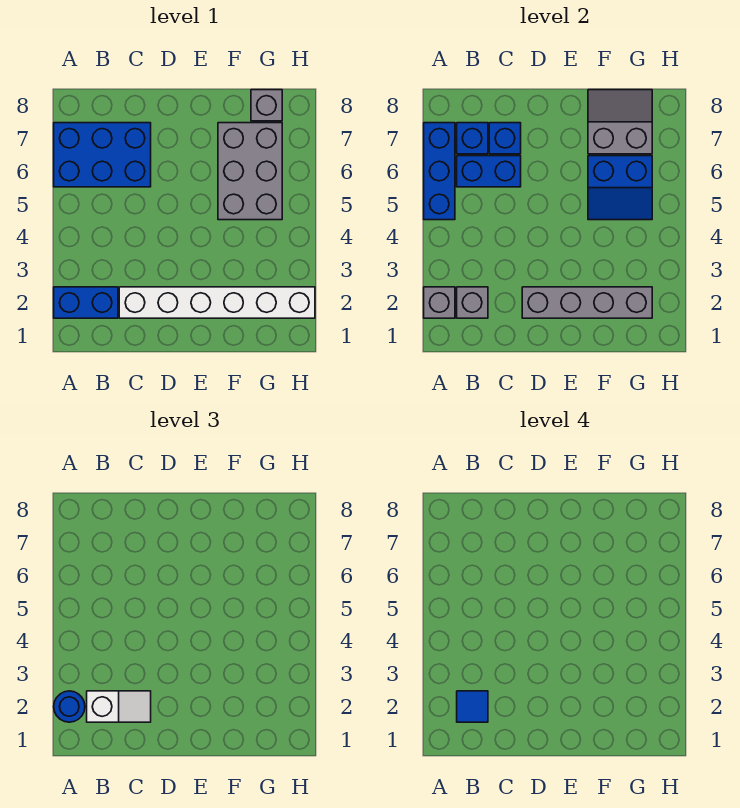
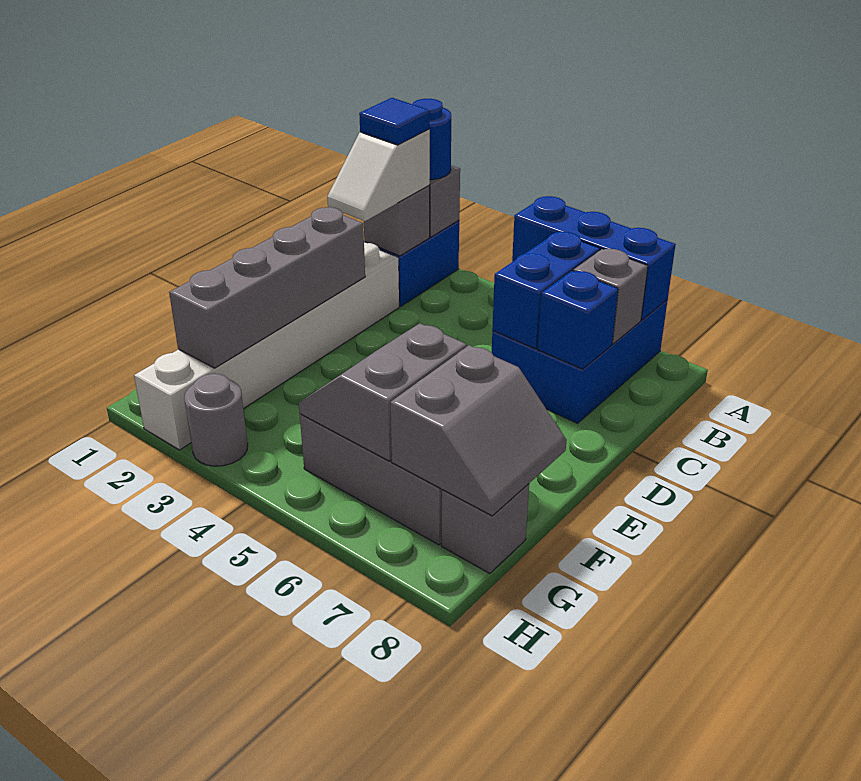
blue brick B7 level 2 -> grey brick B7 level 2
blue slope F5:G6 level 2 top 6 -> grey slope F5:G6 level 2 top 6
none -> grey round brick H3 level 1

